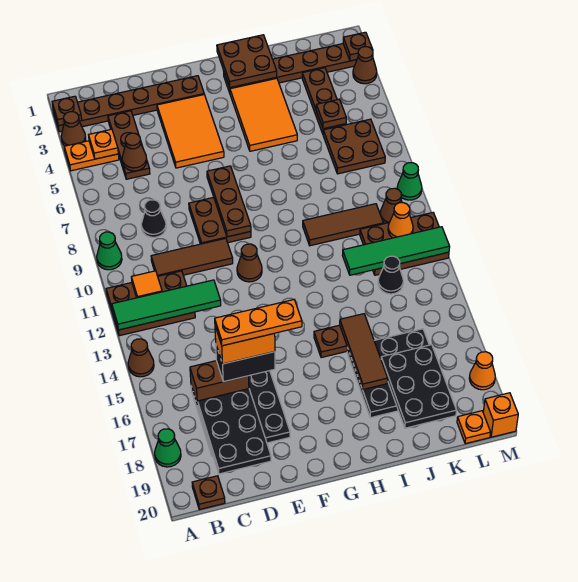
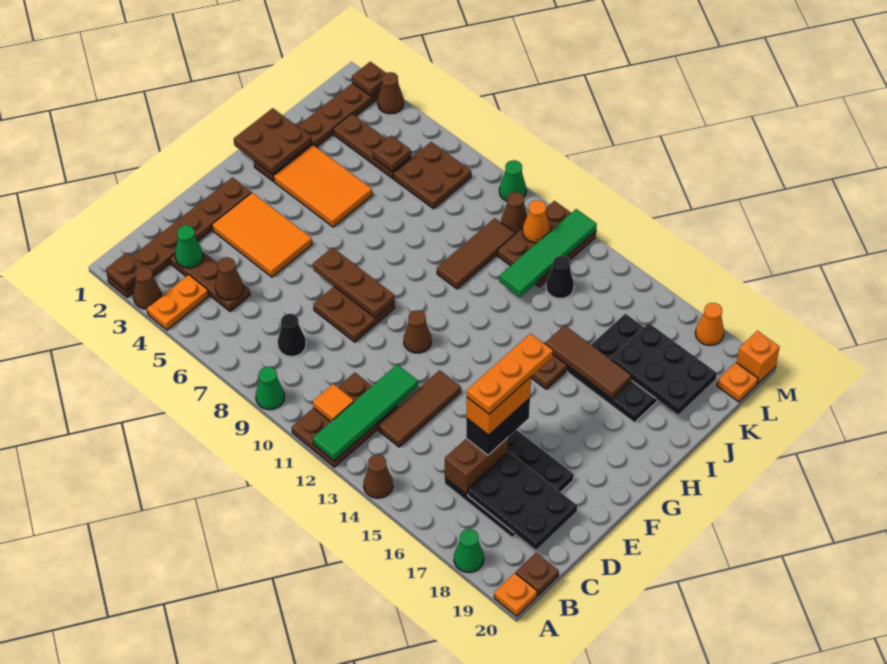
orange plate B4 level 2 -> orange plate A20 level 1
none -> green cone C3 level 2
brown tile C10:E10 level 1 -> brown tile C13:E13 level 1

